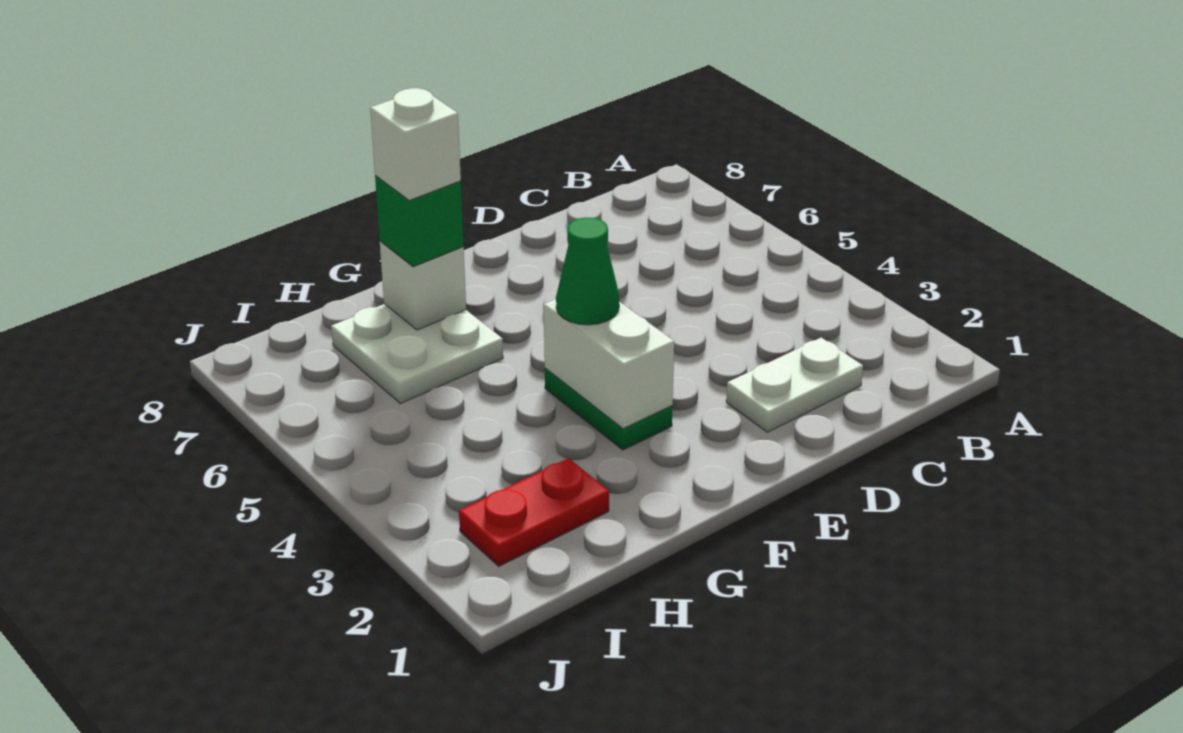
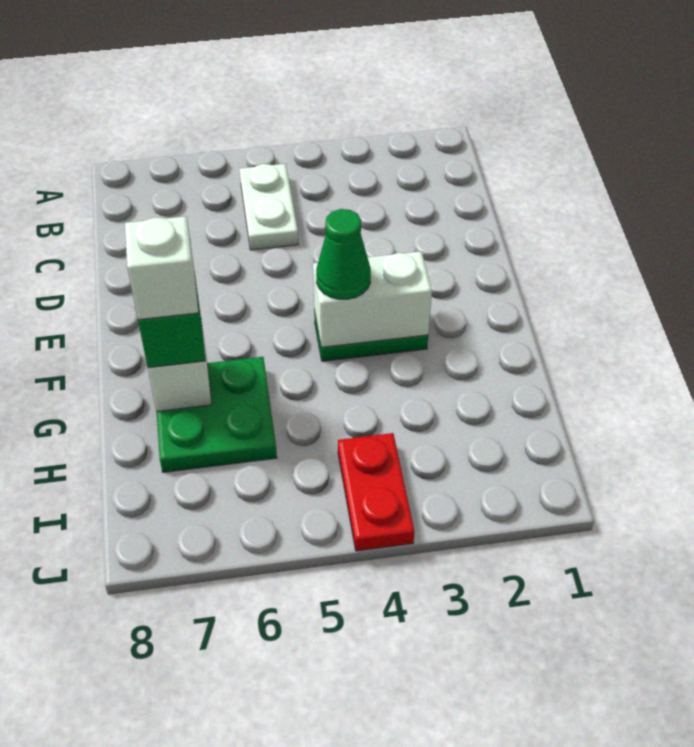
white plate C2:D2 level 1 -> white plate B5:C5 level 1
white plate G6:H7 level 1 -> green plate G6:H7 level 1
red plate H2:I2 level 1 -> red plate I4:J4 level 1

